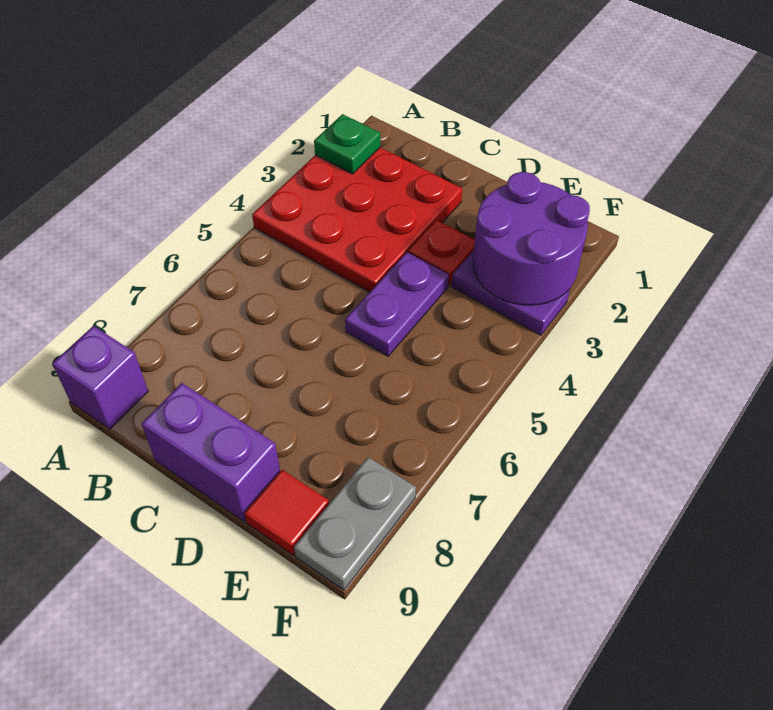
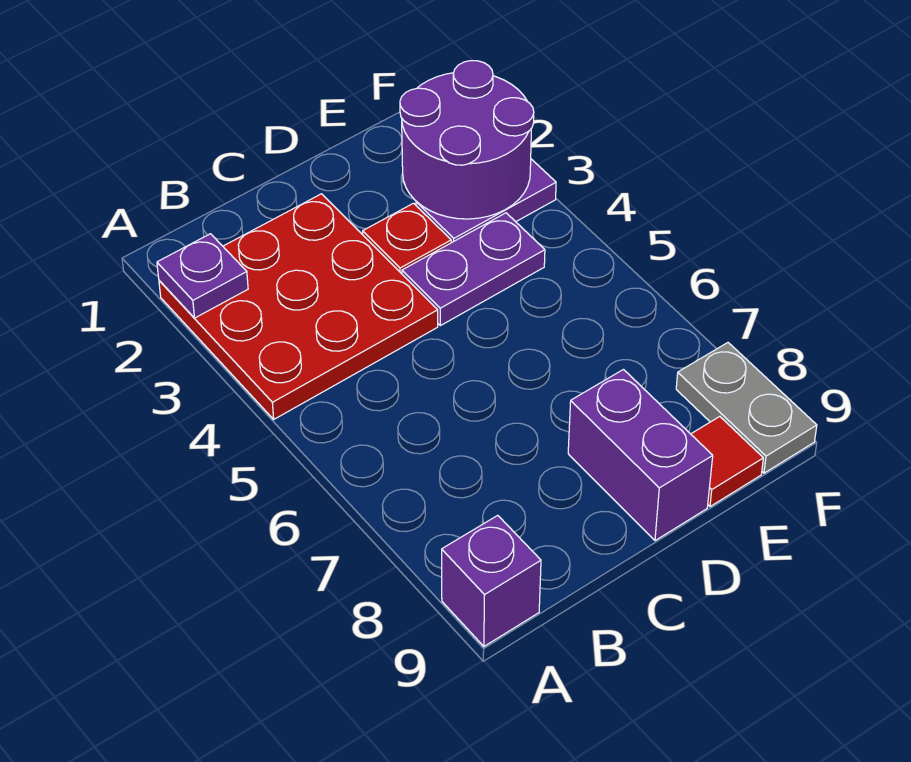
green plate A2 level 2 -> purple plate A2 level 2
purple brick C9:D9 level 1 -> purple brick D8:D9 level 1
purple plate D4:D5 level 1 -> purple plate D4:E4 level 1

